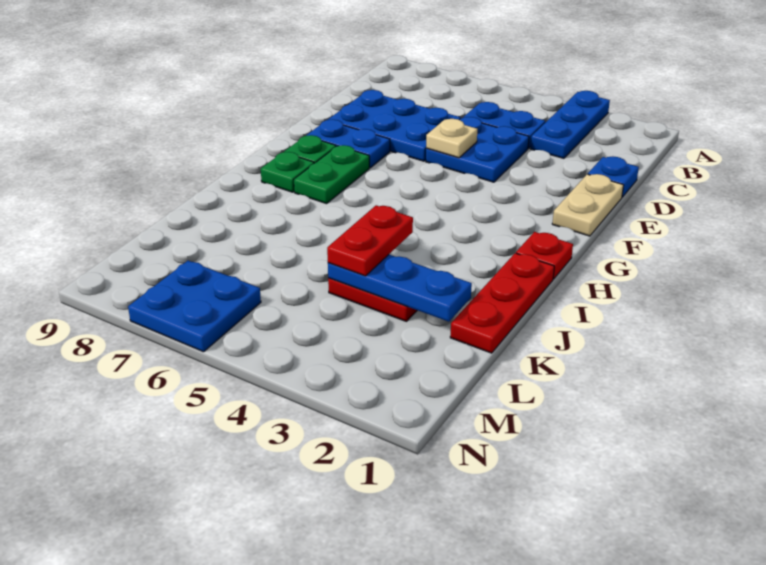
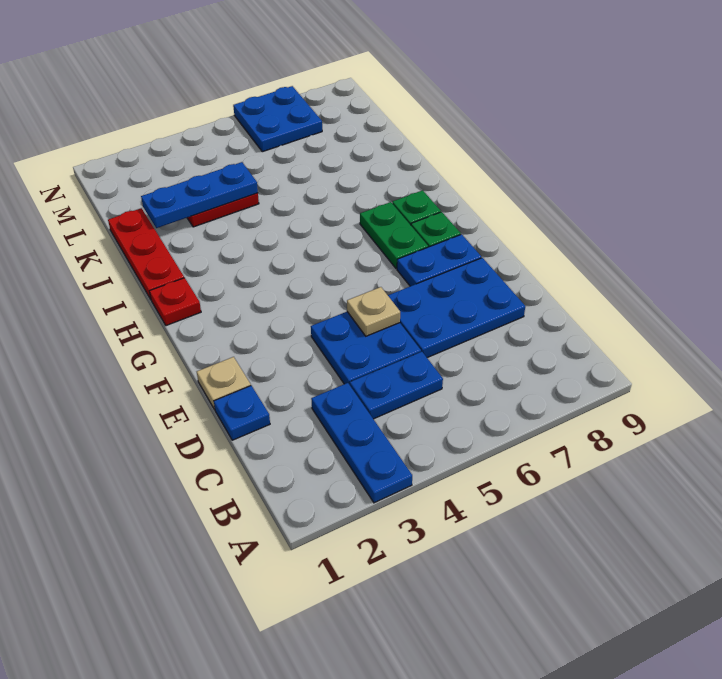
tan plate E1:F1 level 1 -> tan plate E1 level 1
red plate J4:K4 level 3 -> none

